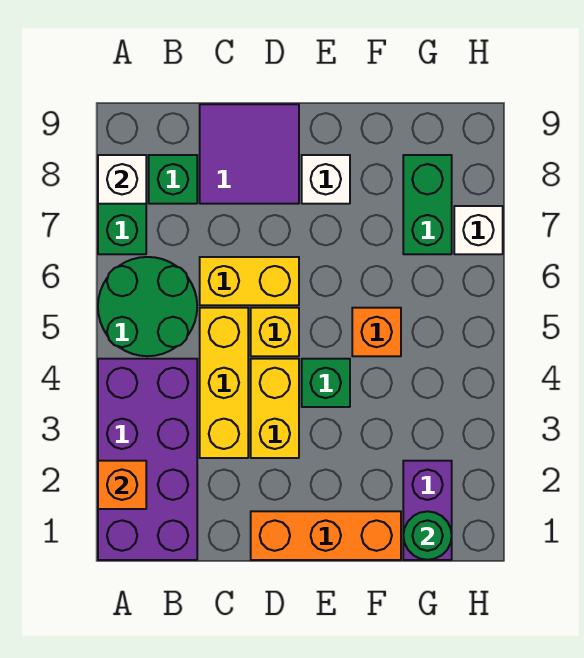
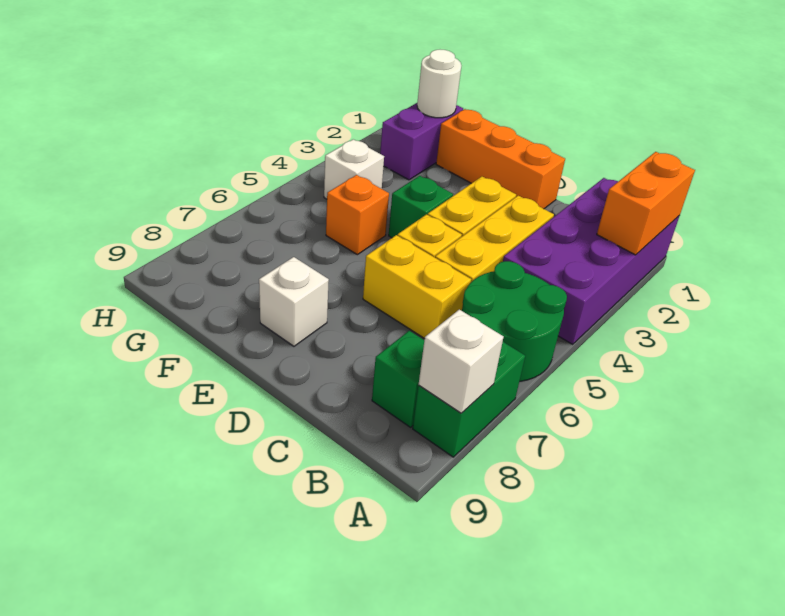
orange brick A2 level 2 -> orange brick A1:A2 level 2
purple tile C8:D9 level 1 -> none
green round brick G1 level 2 -> white round brick G1 level 2
green brick G7:G8 level 1 -> none
white brick H7 level 1 -> white brick G4 level 1

